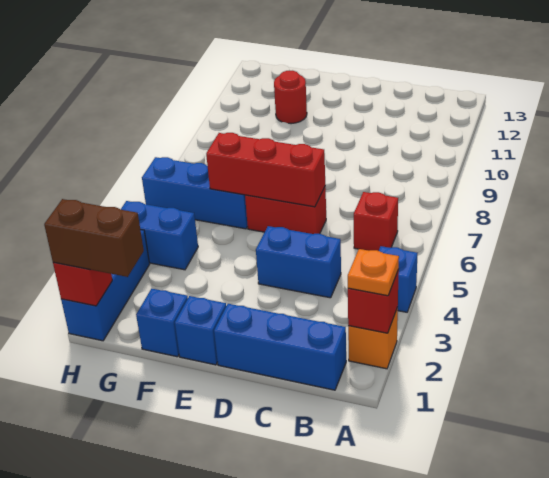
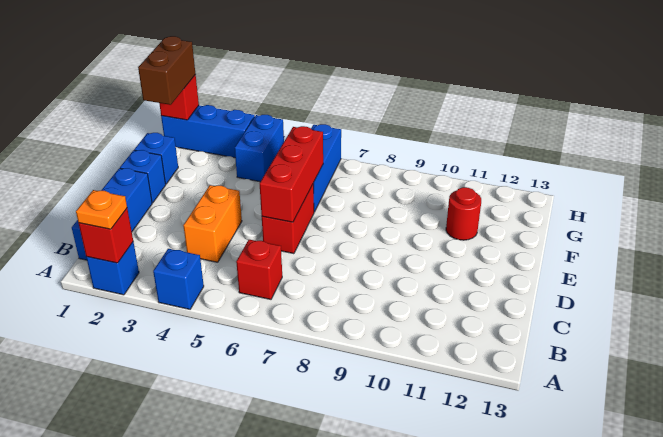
orange brick A2 level 1 -> blue brick A2 level 1
blue brick C4:D4 level 1 -> orange brick C4:D4 level 1

